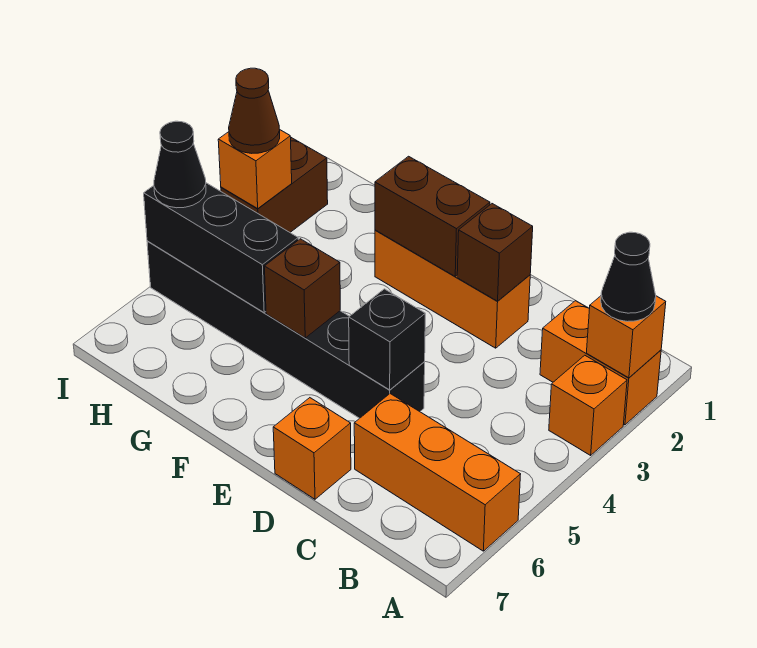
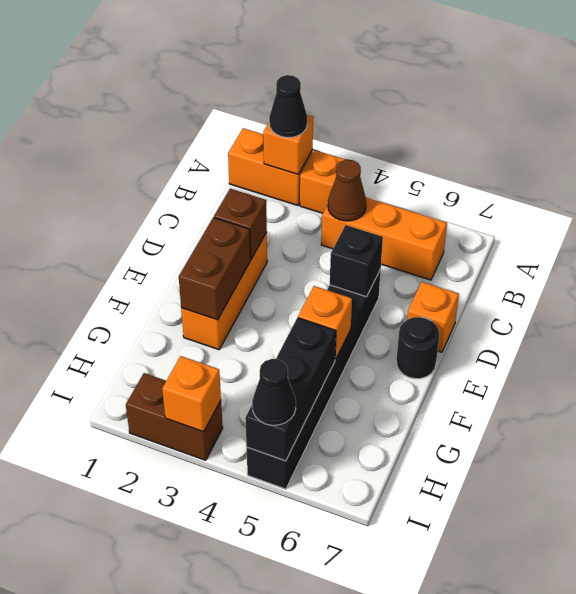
orange brick A2:B2 level 1 -> orange brick A1:A2 level 1
orange brick A6:C6 level 1 -> orange brick B4:B6 level 1
none -> black round brick E7 level 1
brown brick F5 level 2 -> orange brick F5 level 2
brown cone I3 level 3 -> brown cone B4 level 2

